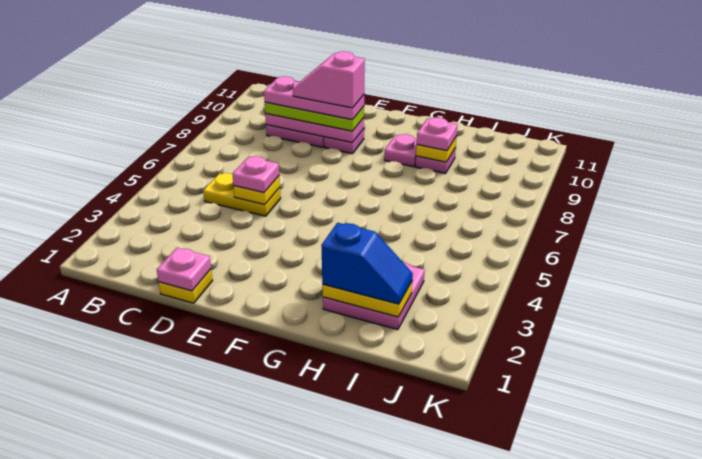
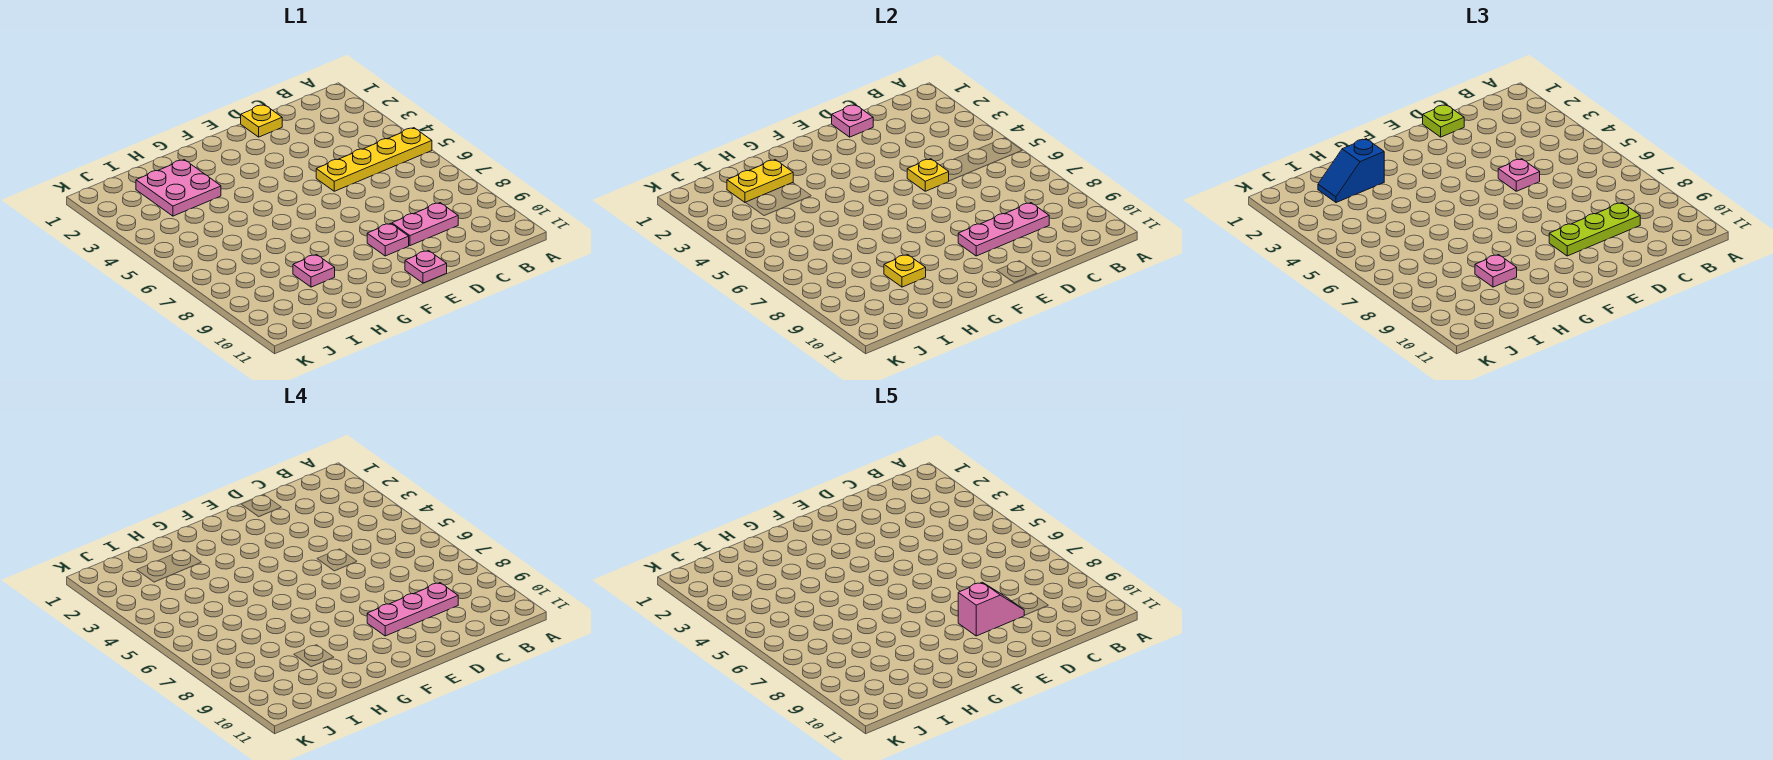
yellow plate C5:D5 level 1 -> yellow plate A5:D5 level 1
none -> lime plate D1 level 3
pink plate G9 level 1 -> pink plate E11 level 1

